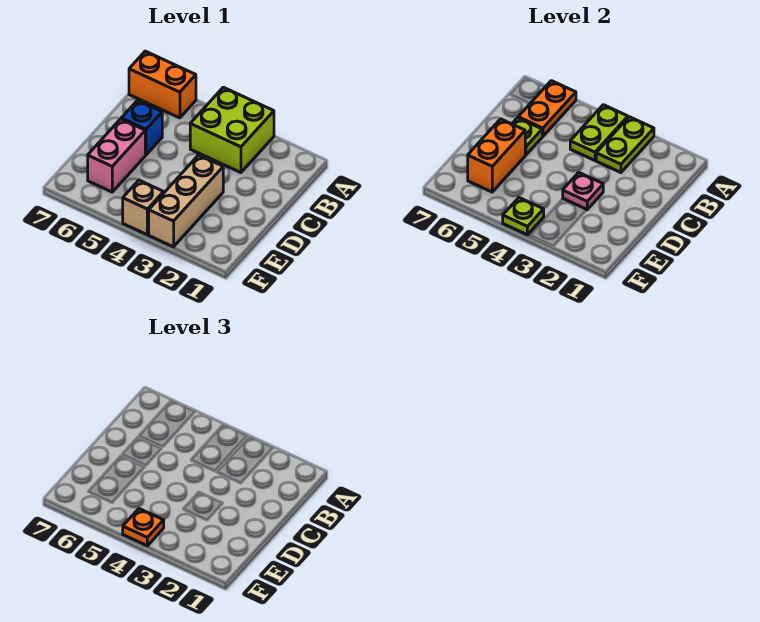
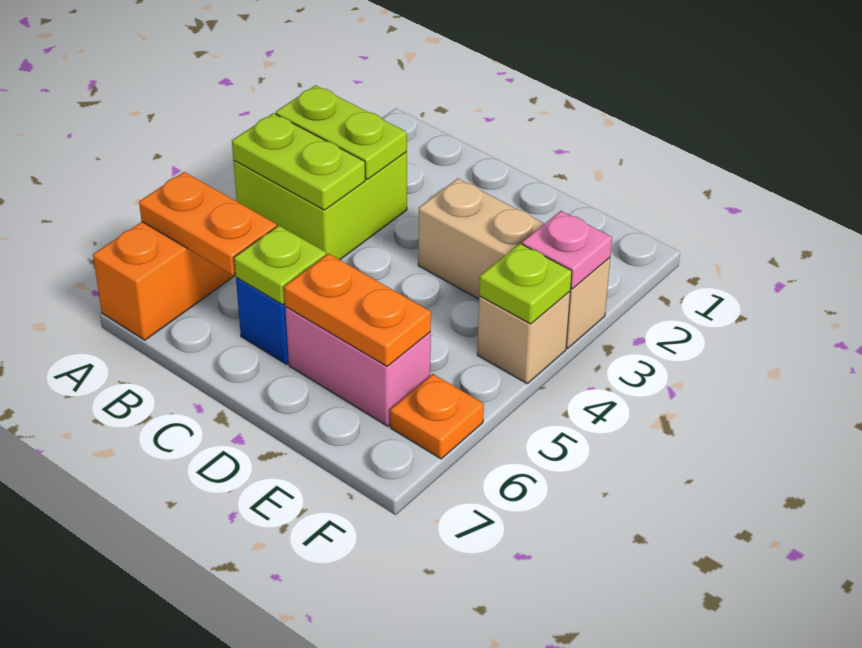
pink plate D3 level 2 -> pink plate F3 level 2
orange brick D6:E6 level 2 -> orange plate D6:E6 level 2
orange plate F4 level 3 -> orange plate F6 level 1

